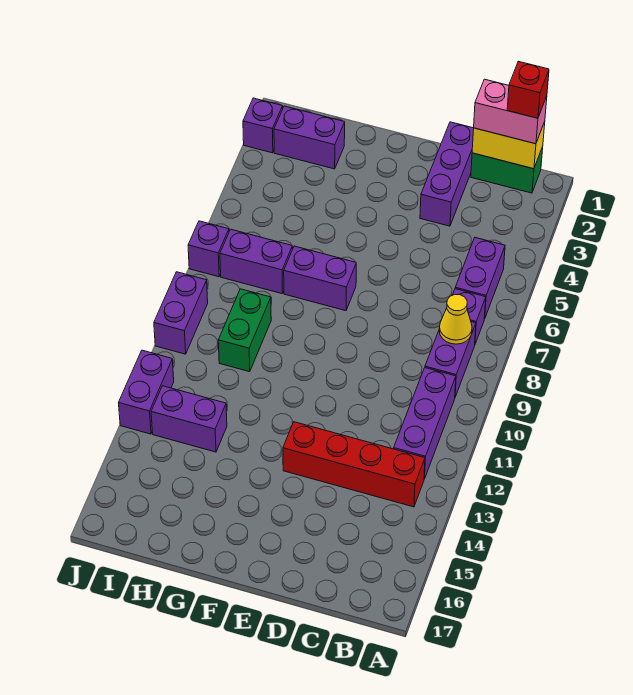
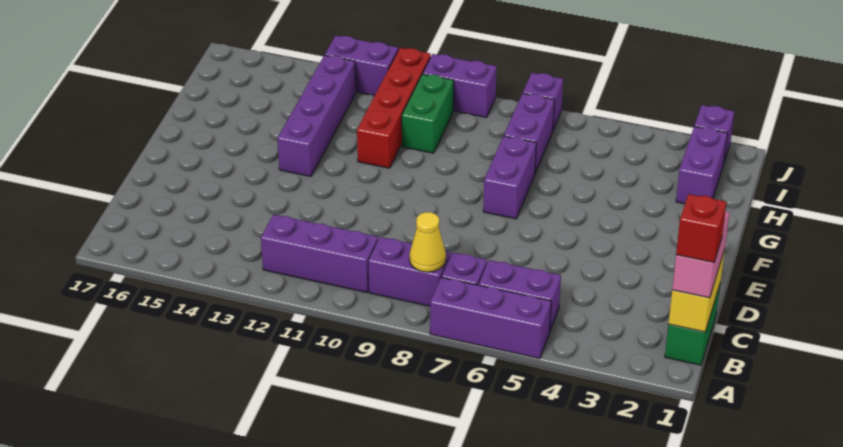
red brick B13:E13 level 1 -> red brick G11:J11 level 1
purple brick D1:D3 level 1 -> purple brick A5:A7 level 1
green brick H9:H10 level 1 -> green brick H10:I10 level 1
purple brick H13:I13 level 1 -> purple brick F13:I13 level 1

